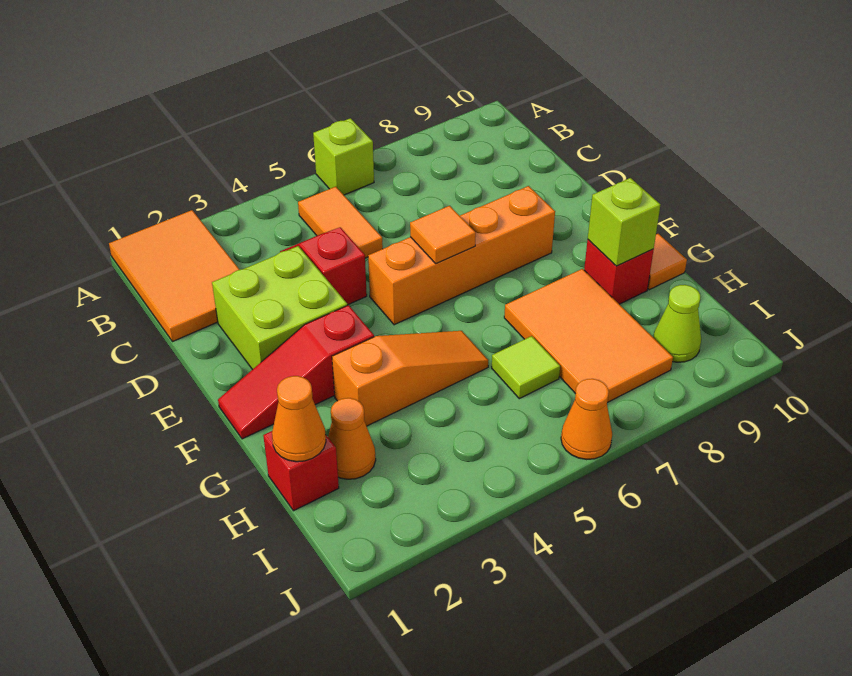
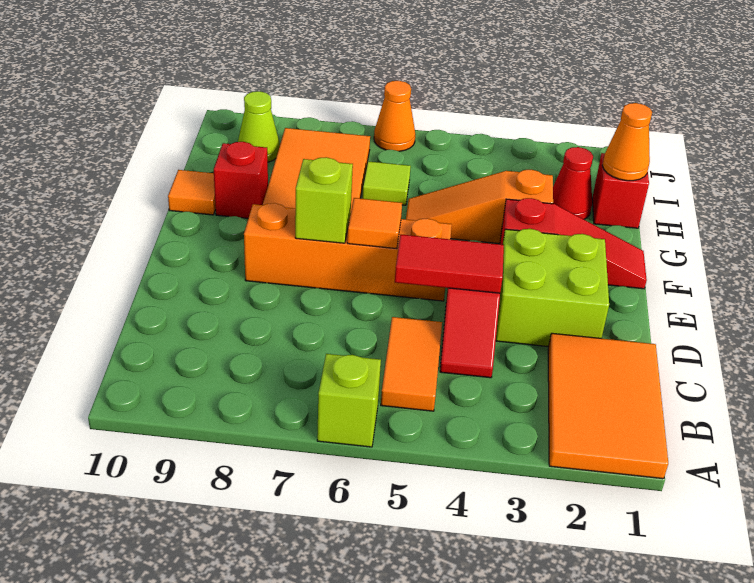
none -> red tile D4:D5 level 2
lime brick G9 level 2 -> lime brick E7 level 2
orange cone H2 level 1 -> red cone H2 level 1

